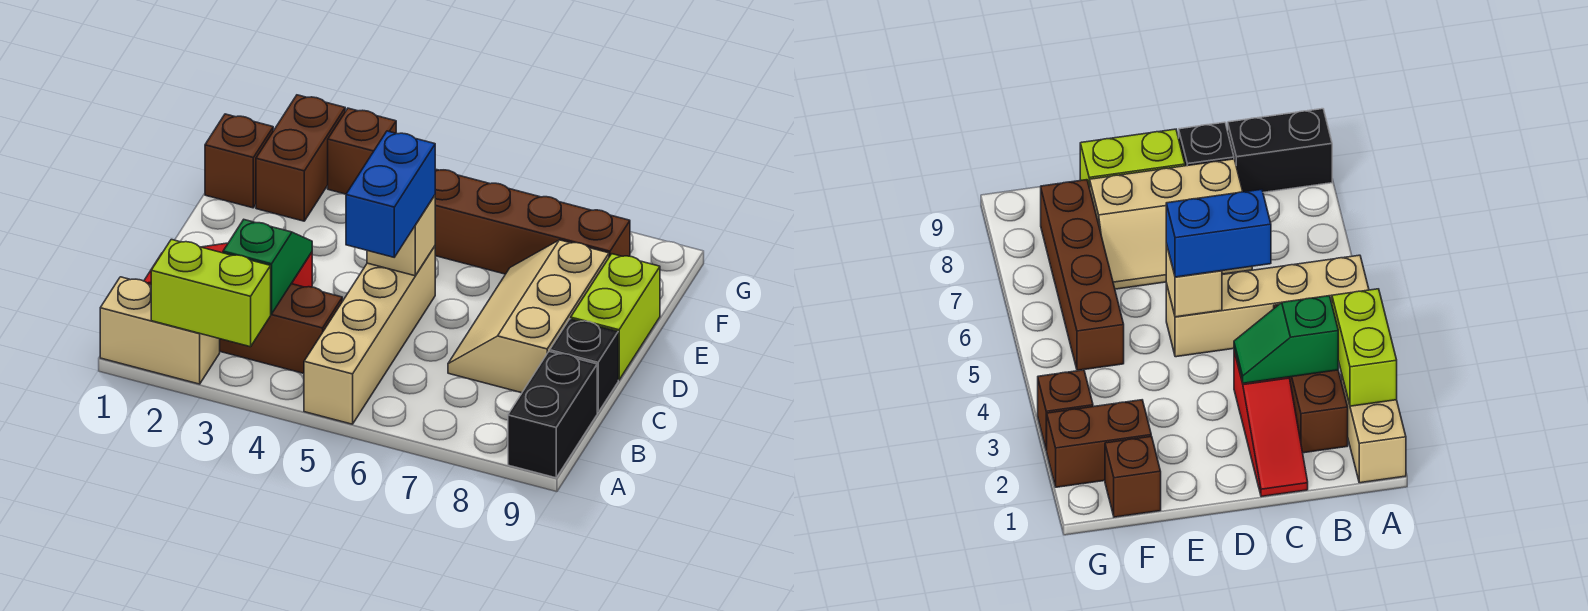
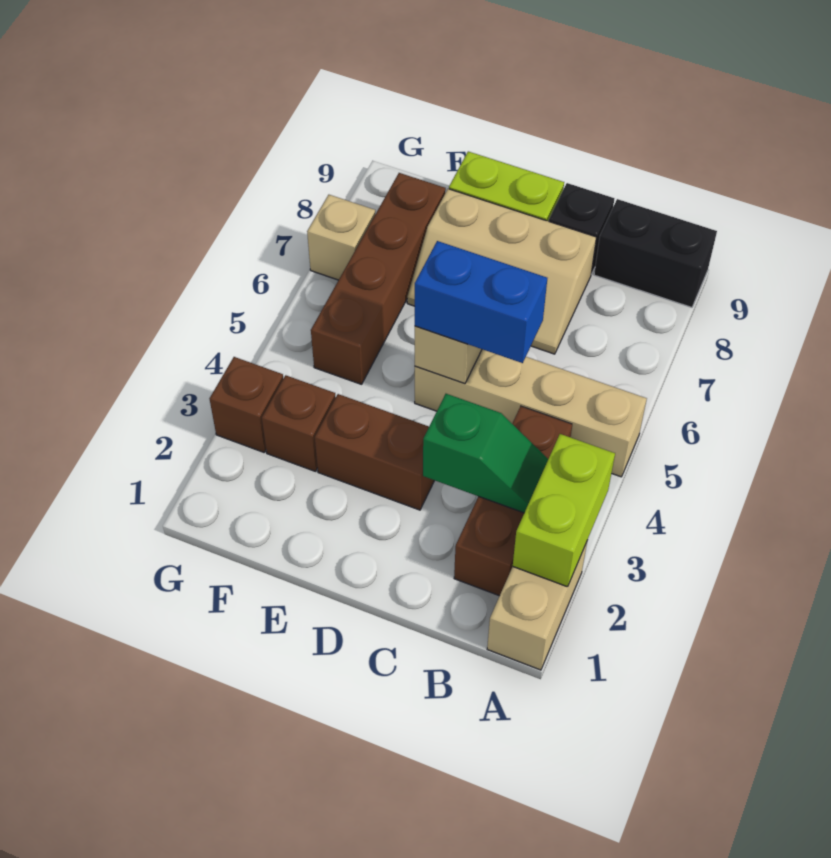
green slope B3:C3 level 2 top B -> green slope B3:C3 level 2 top C
red slope C1:C3 level 1 top 3 -> none
brown brick F1 level 1 -> brown brick F3 level 1
brown brick F2:G2 level 1 -> brown brick D3:E3 level 1
none -> tan brick G7 level 1

